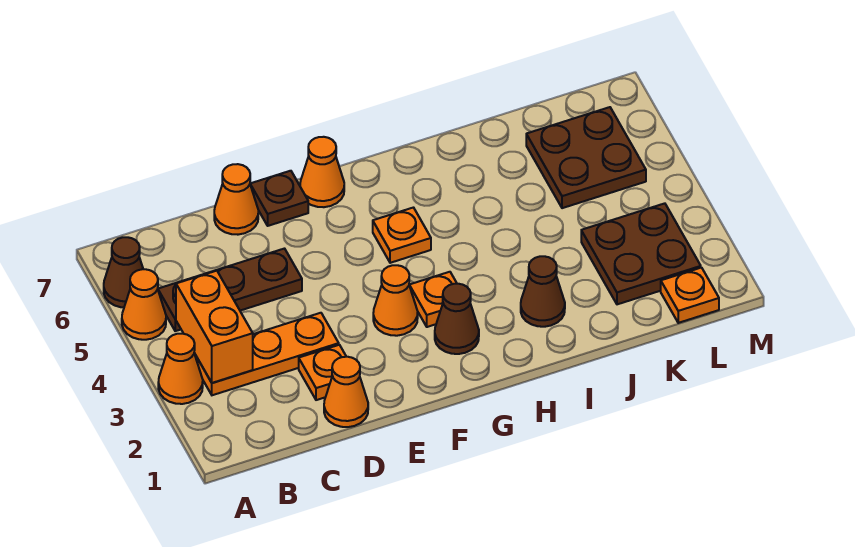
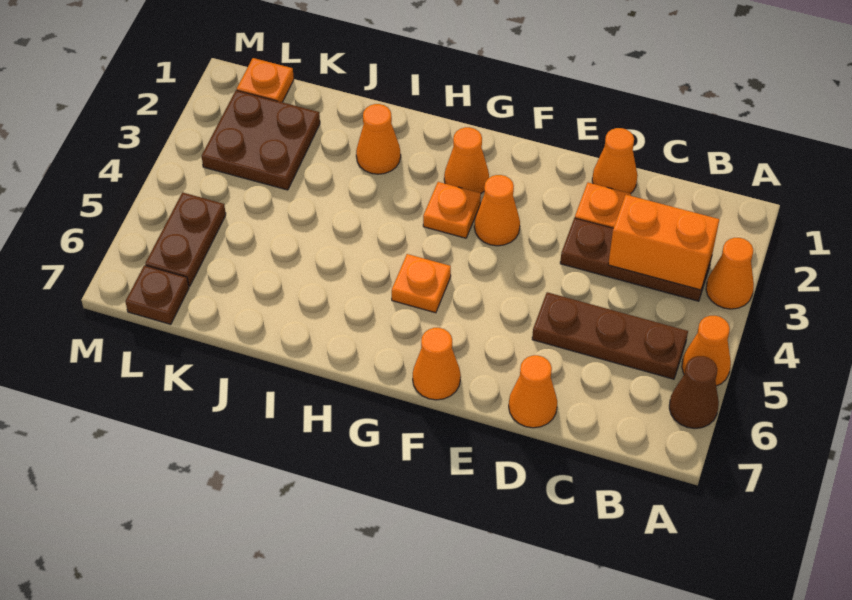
orange plate B3:D3 level 1 -> brown plate B3:D3 level 1
orange brick B3:B4 level 2 -> orange brick B3:C3 level 2
brown plate E7 level 1 -> brown plate L7 level 1
brown cone G2 level 1 -> orange cone G2 level 1
brown cone I2 level 1 -> orange cone I2 level 1
brown plate K5:L6 level 1 -> brown plate L5:L6 level 1

